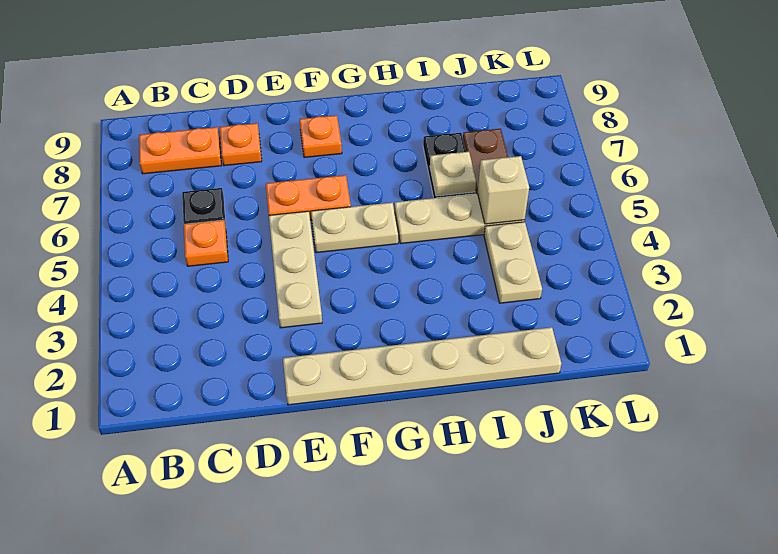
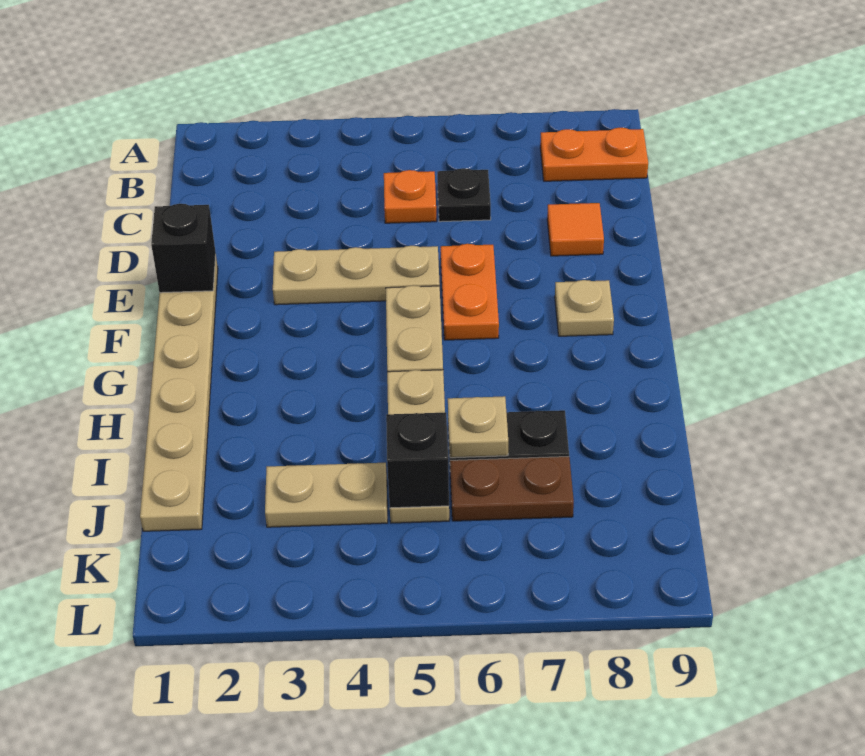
orange plate B8:C8 level 1 -> orange plate B8:B9 level 1
orange plate D8 level 1 -> orange tile D8 level 1
none -> black brick E1 level 2
orange plate F8 level 1 -> tan plate F8 level 1
tan brick J5 level 2 -> black brick J5 level 2

